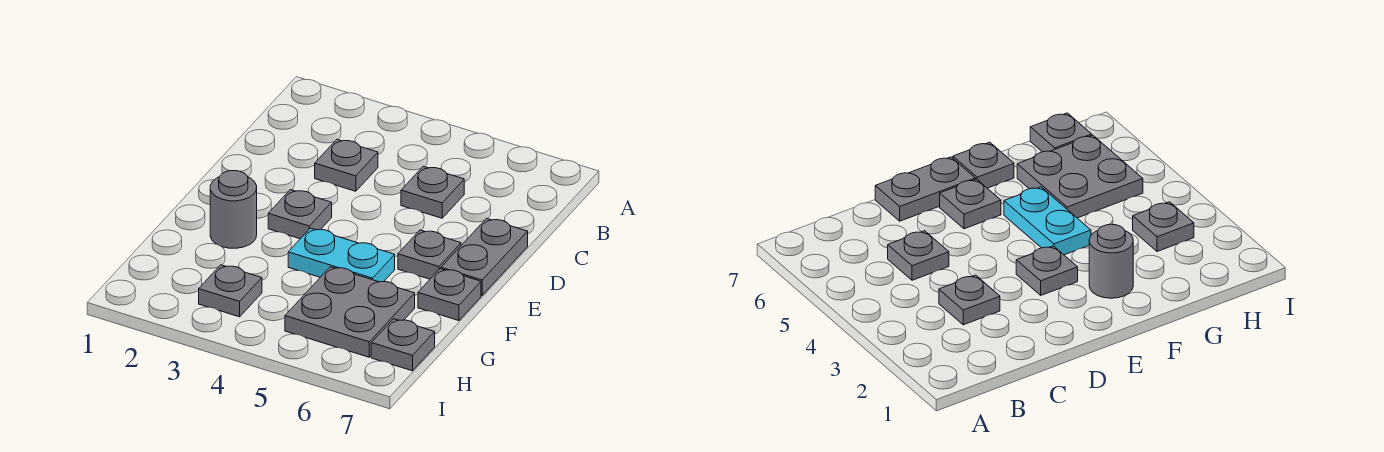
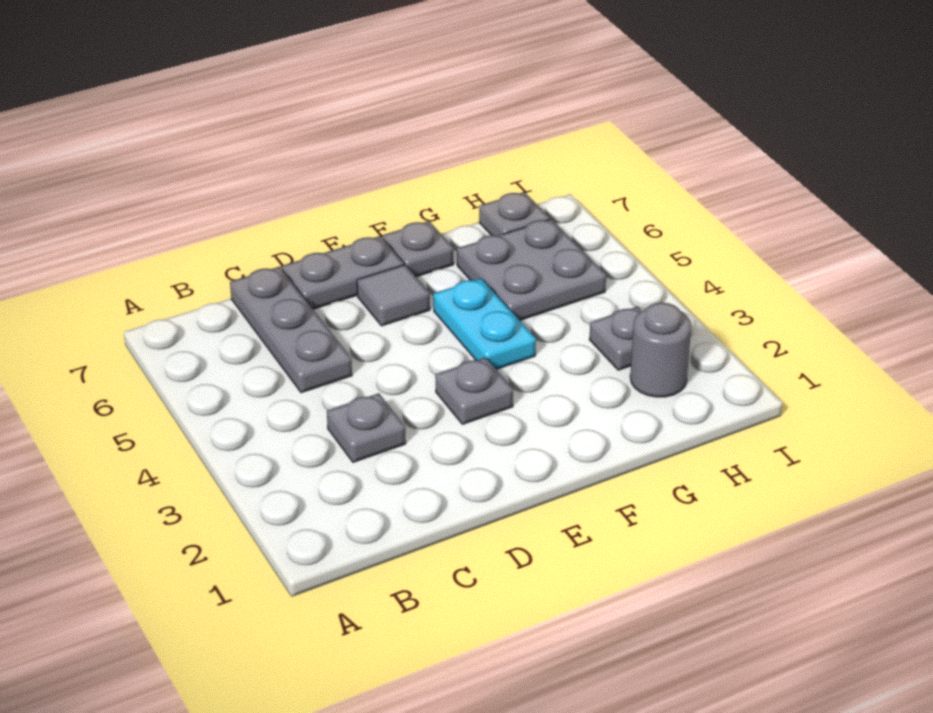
grey plate C5 level 1 -> grey plate C5:C7 level 1
grey plate E6 level 1 -> grey tile E6 level 1
grey round brick F2 level 1 -> grey round brick H2 level 1

